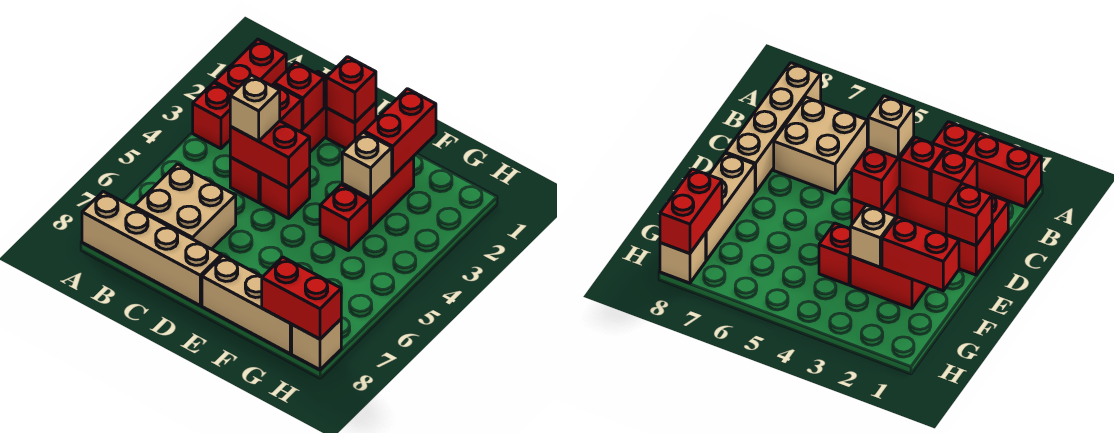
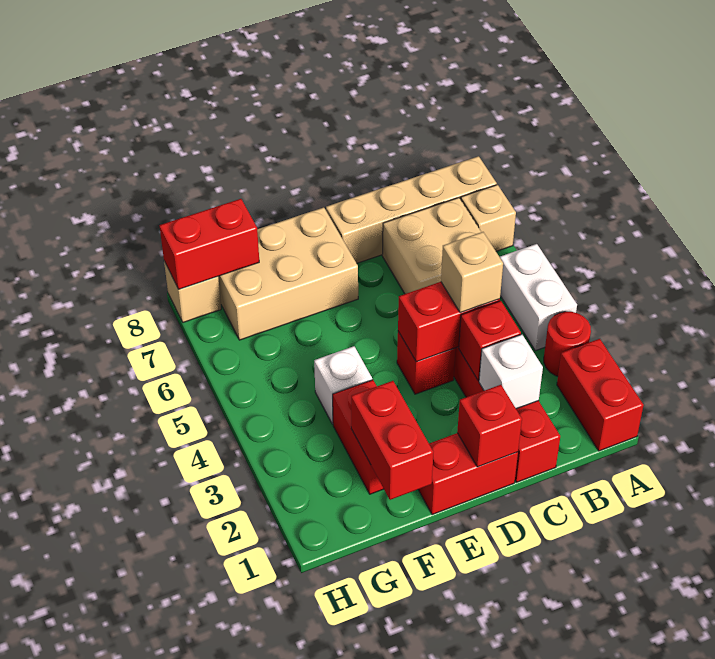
red brick A3 level 1 -> red round brick A3 level 1
none -> white brick A4:A5 level 1
red brick C2 level 2 -> white brick C2 level 2
red brick D1 level 1 -> red brick D1:E1 level 1
tan brick E8:G8 level 1 -> tan brick E7:G8 level 1
tan brick F3 level 2 -> tan brick A7 level 1
red brick F4 level 1 -> white brick F4 level 1

